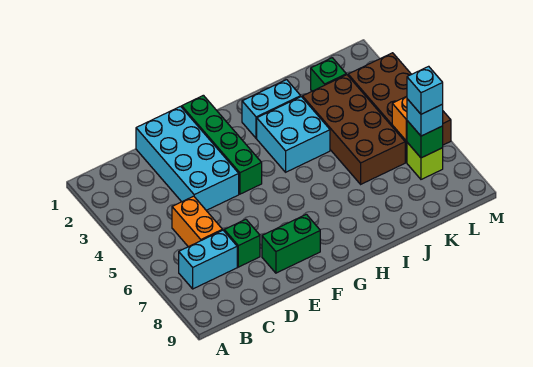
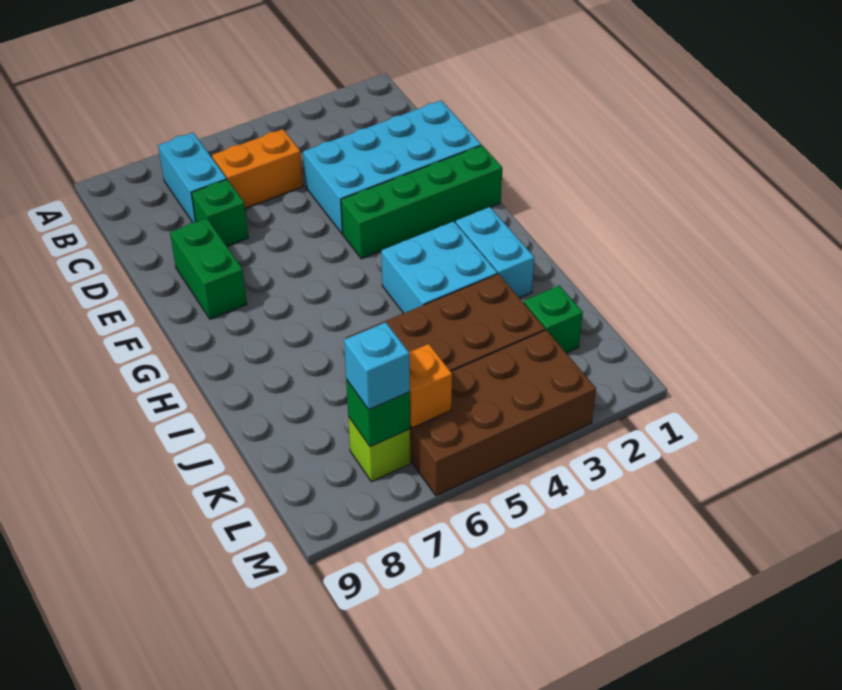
cyan brick L7 level 4 -> none

